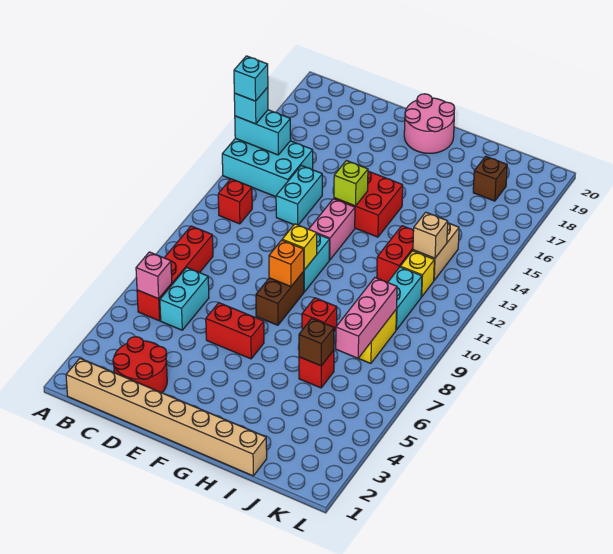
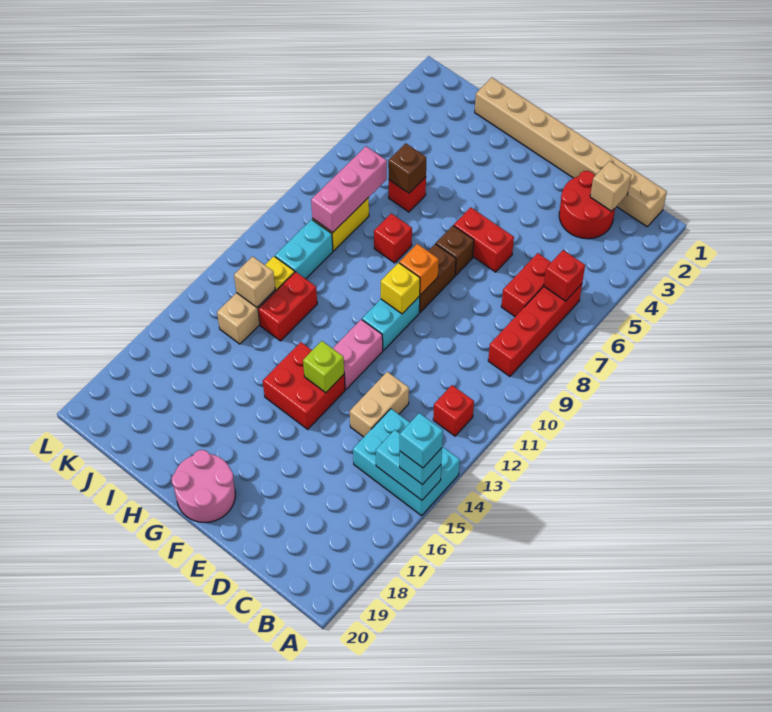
pink brick B6 level 2 -> red brick B6 level 2
none -> tan brick C2 level 2
cyan brick C6:C7 level 1 -> red brick C6:C7 level 1
cyan brick D13:D14 level 1 -> tan brick D13:D14 level 1
brown brick J18 level 1 -> brown brick F7 level 1

